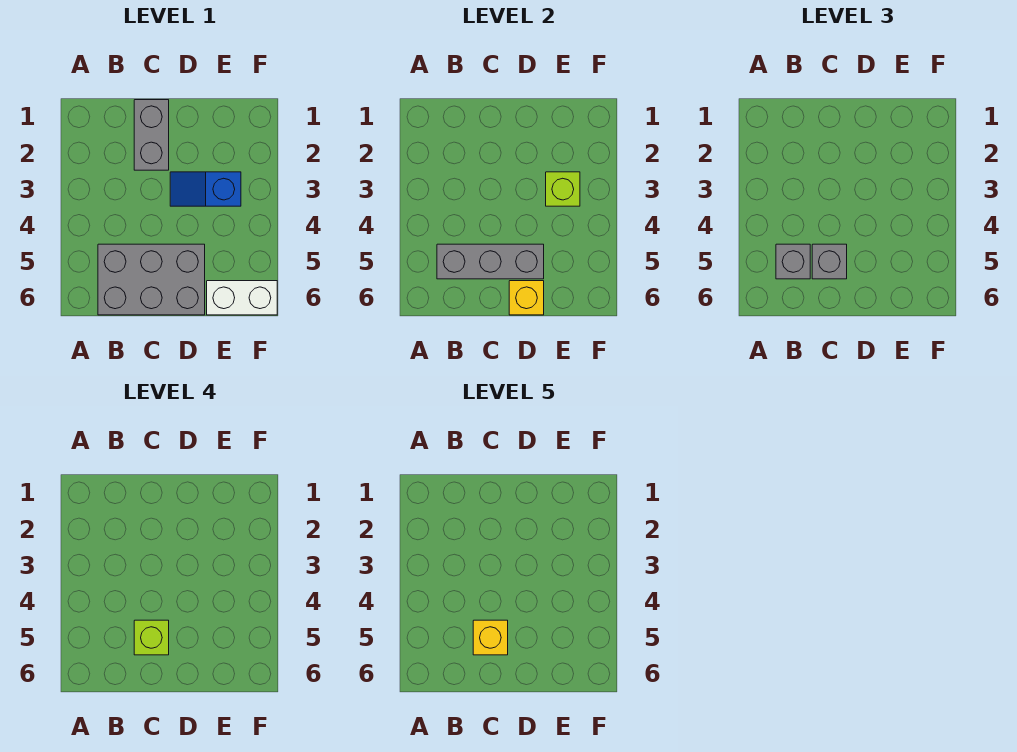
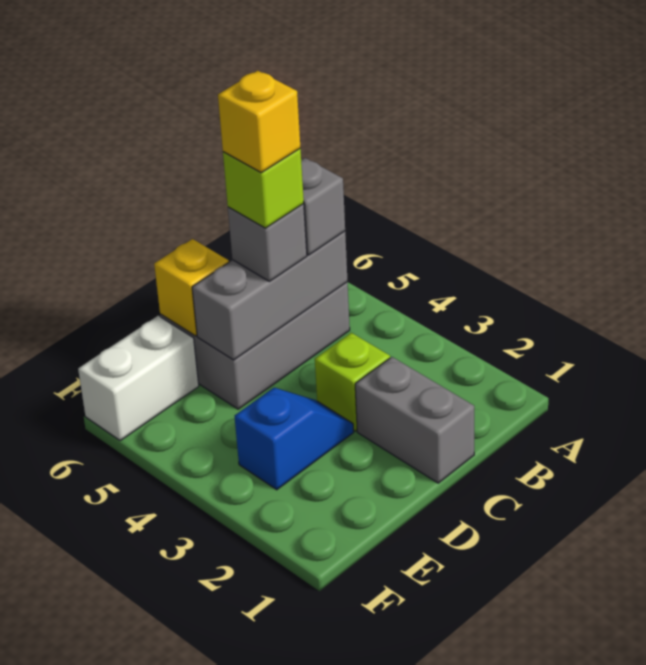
lime brick E3 level 2 -> lime brick C3 level 1

